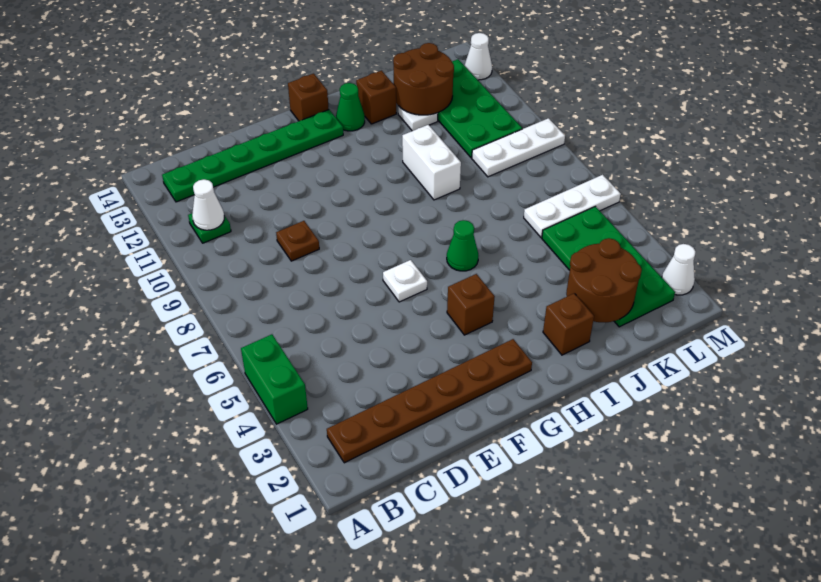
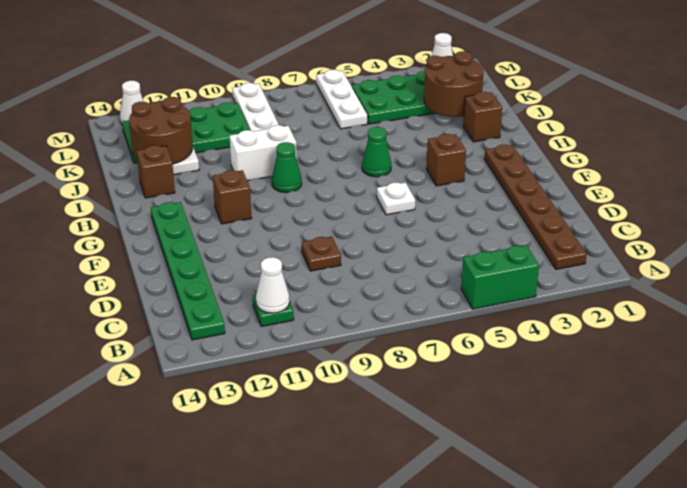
brown brick G14 level 1 -> brown brick G11 level 1
green cone H13 level 1 -> green cone H9 level 1

